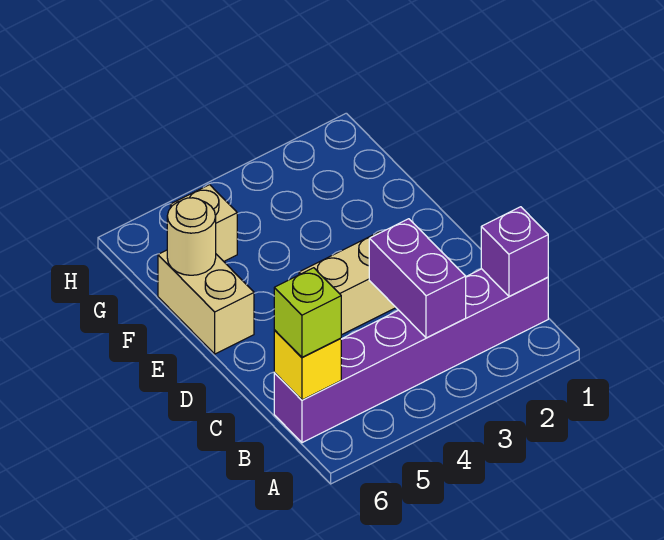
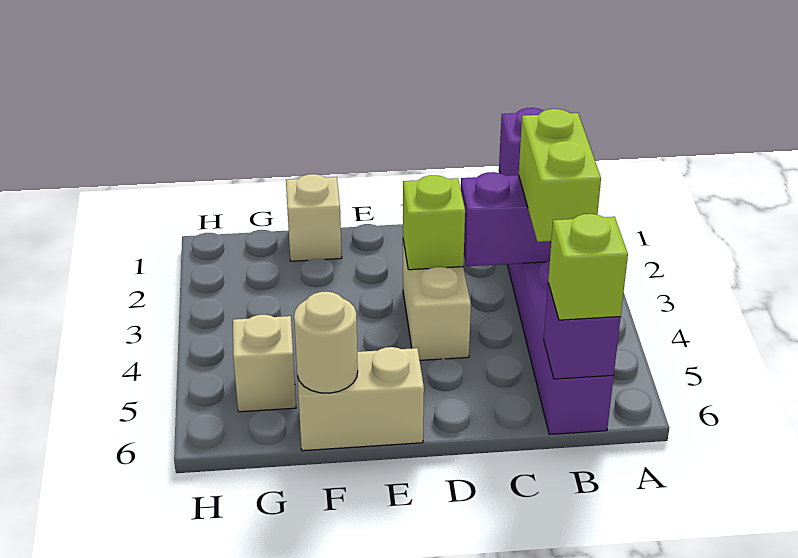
none -> lime brick B3:B4 level 3
yellow brick B6 level 2 -> purple brick B6 level 2
none -> lime brick D3 level 2
none -> tan brick F1 level 1

